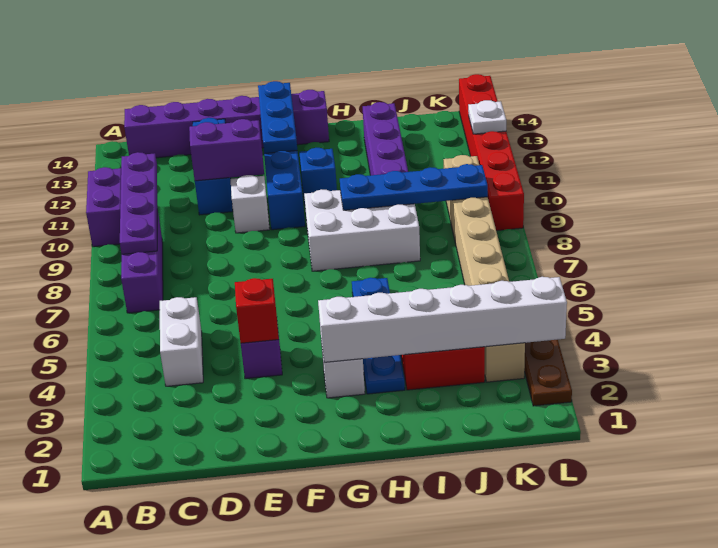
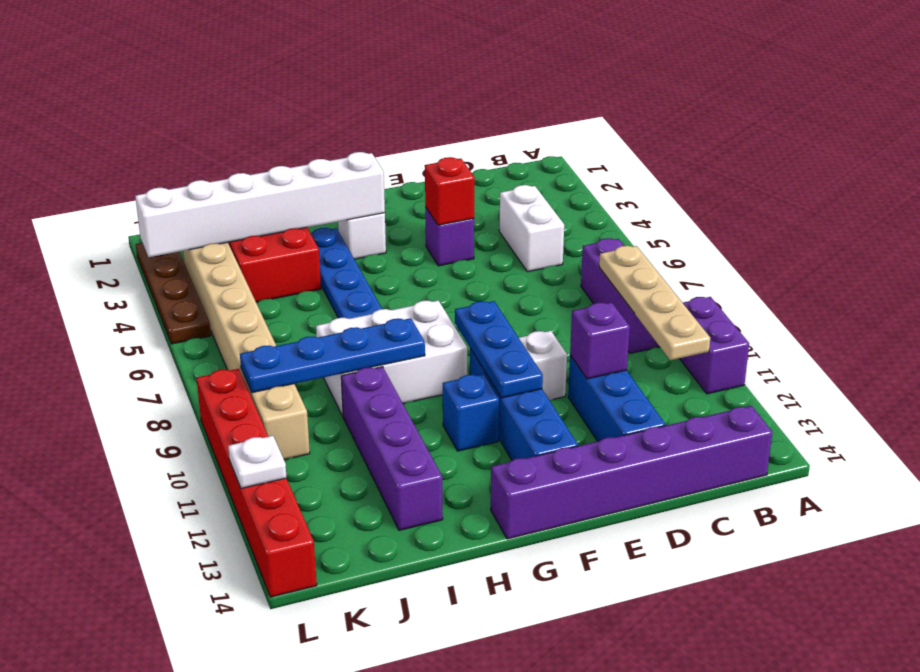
purple plate B8:B11 level 2 -> tan plate B8:B11 level 2
purple brick D11:E11 level 2 -> purple brick D11 level 2
blue plate F12:F14 level 2 -> blue plate F9:F11 level 2

